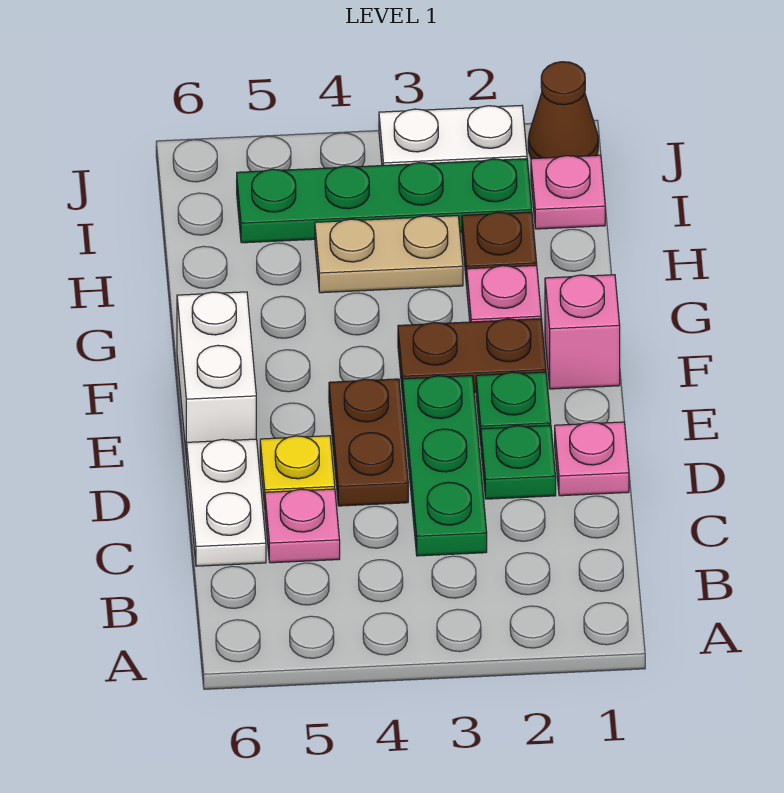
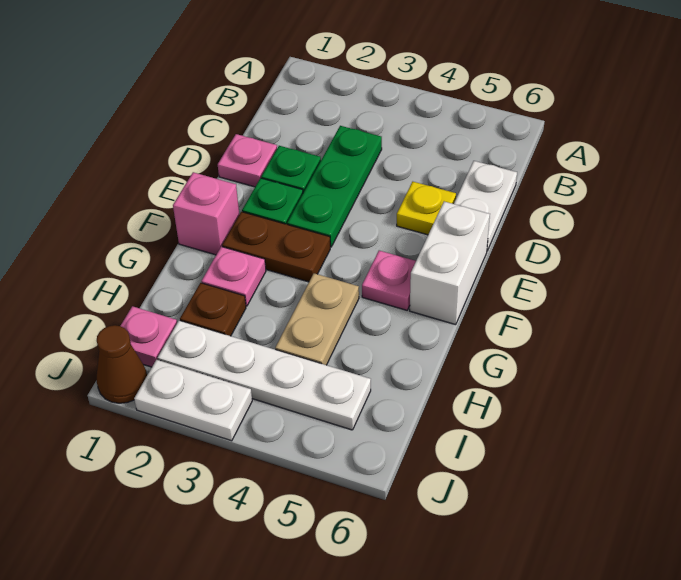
pink plate C5 level 1 -> pink plate F5 level 1
brown plate D4:E4 level 1 -> none
tan plate H3:H4 level 1 -> tan plate G4:H4 level 1
green plate I2:I5 level 1 -> white plate I2:I5 level 1

